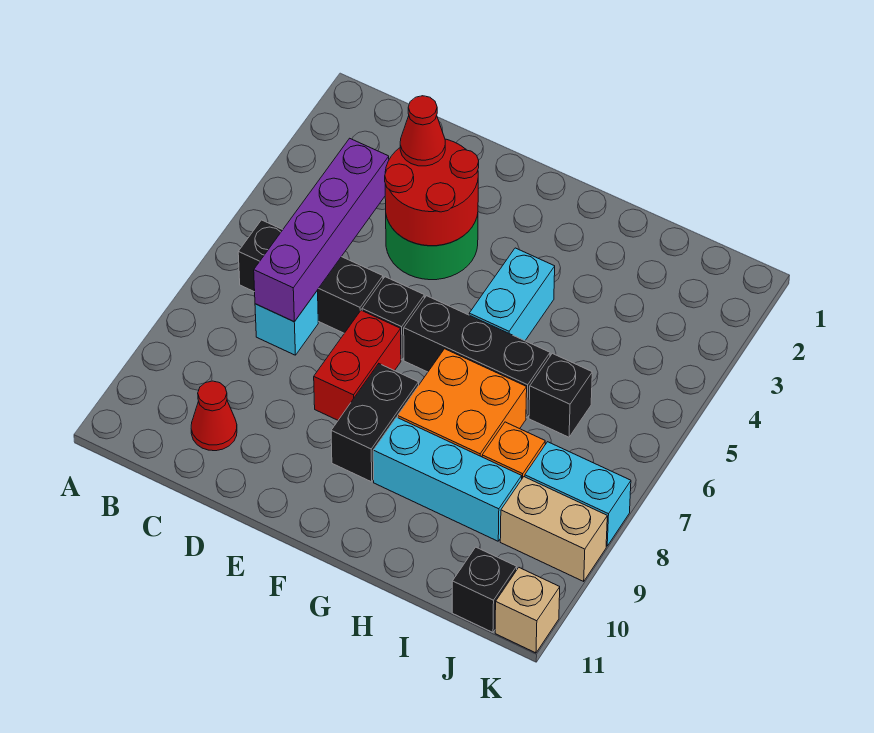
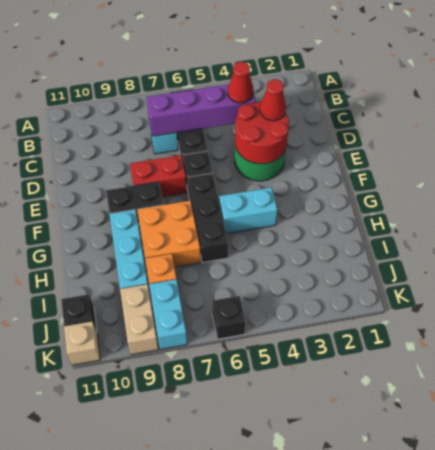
red cone C10 level 1 -> red cone C4 level 3
black brick I6 level 1 -> black brick K6 level 1

